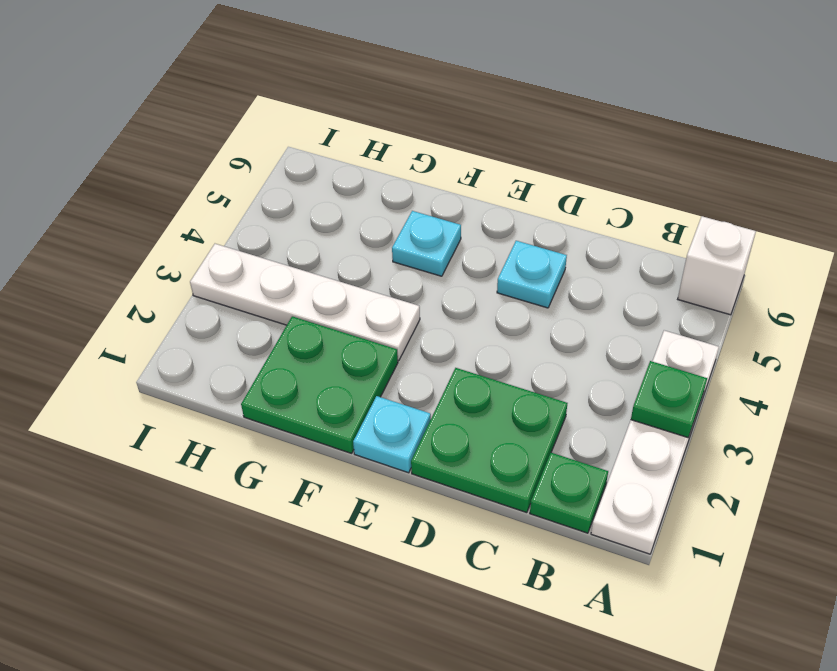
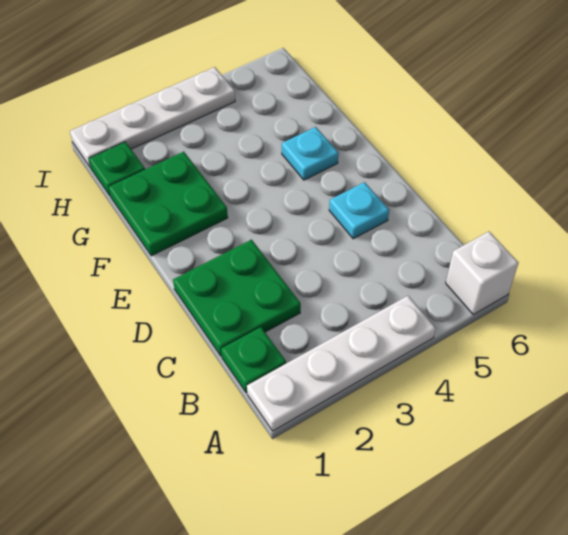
green plate A3 level 2 -> green plate H1 level 1
cyan plate E1 level 1 -> none
white plate F3:I3 level 1 -> white plate I1:I4 level 1

